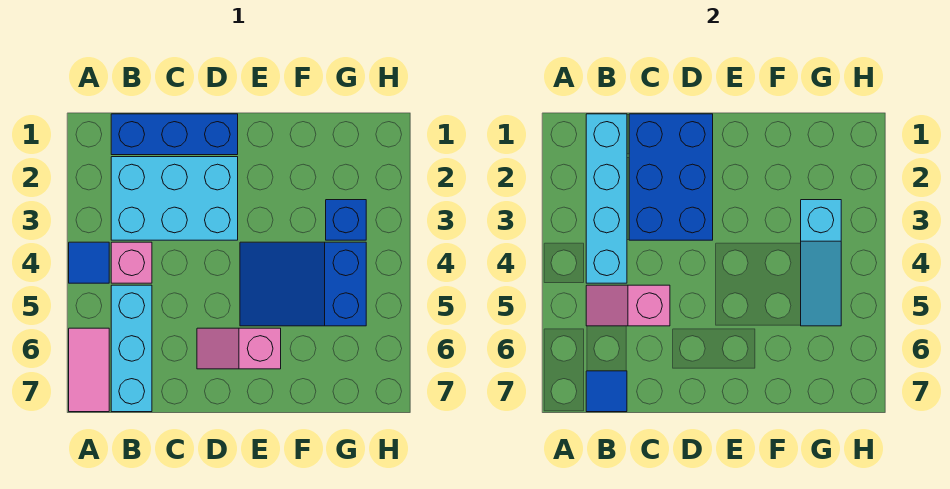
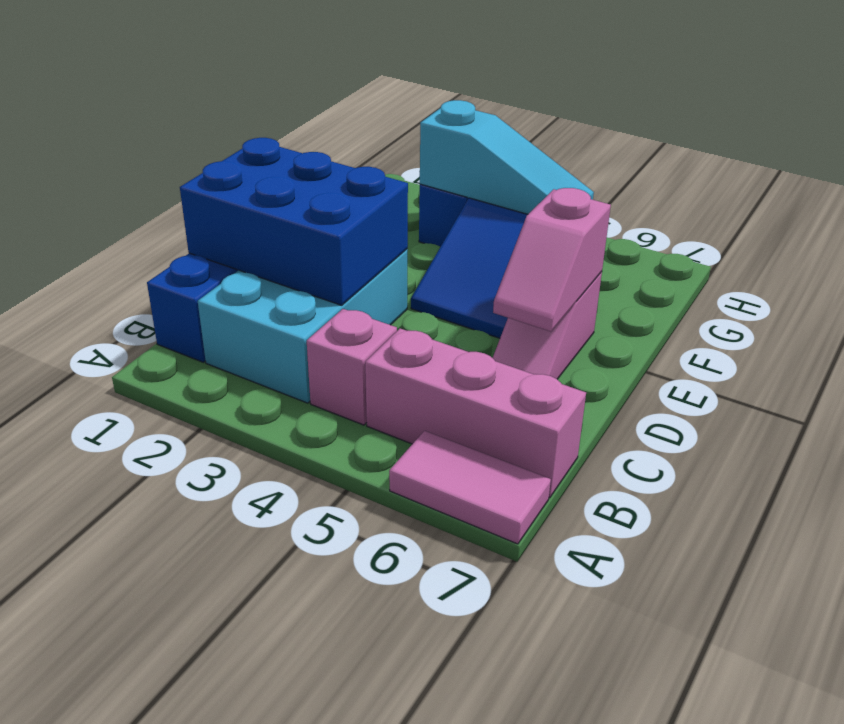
blue tile A4 level 1 -> none
cyan brick B1:B4 level 2 -> none
cyan brick B5:B7 level 1 -> pink brick B5:B7 level 1
pink slope B5:C5 level 2 top C -> pink slope D6:E6 level 2 top E
blue tile B7 level 2 -> none

